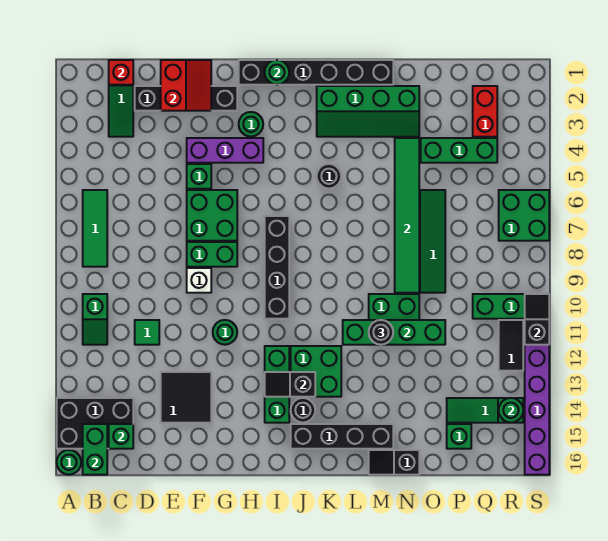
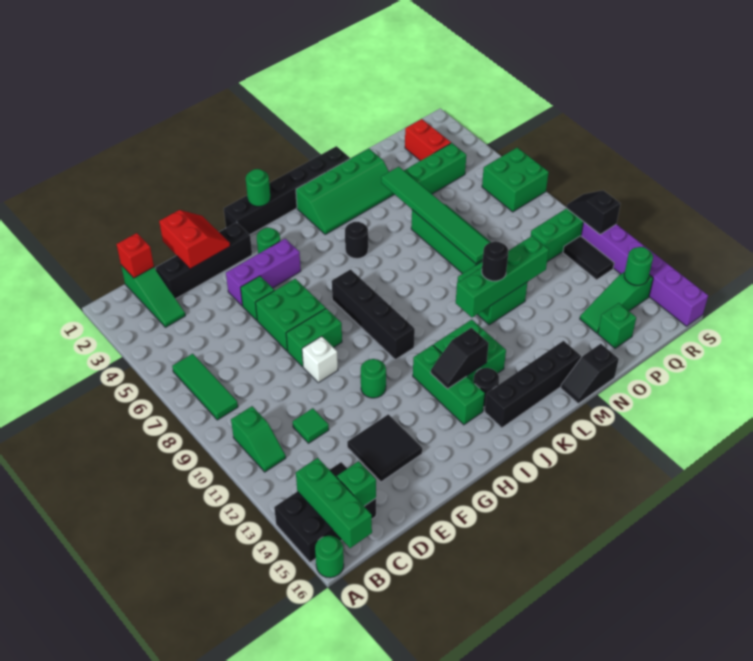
green brick B15:B16 level 2 -> green brick B14:B16 level 2

